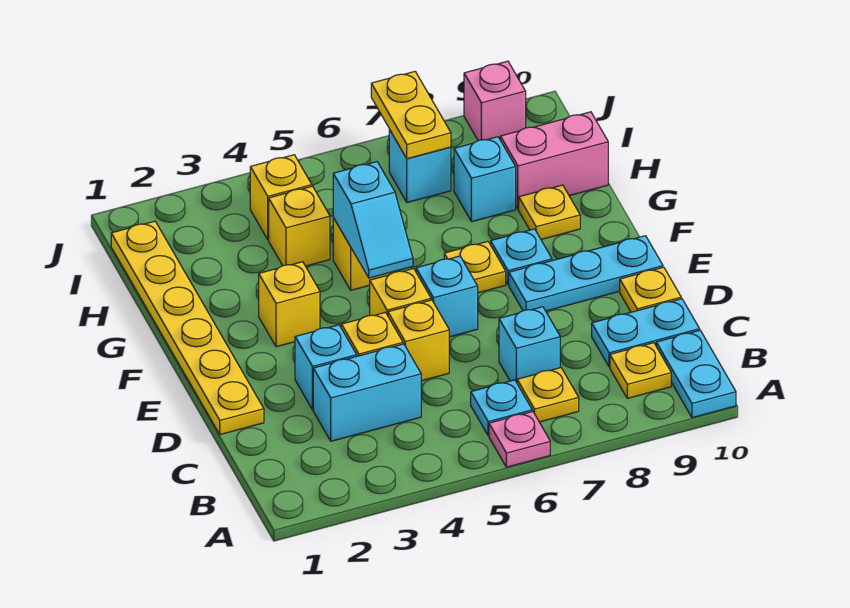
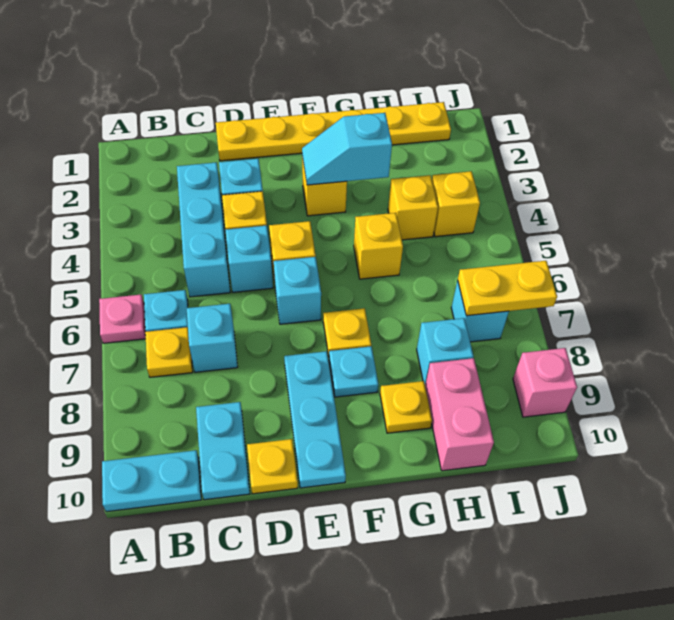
yellow plate B9 level 1 -> none
cyan brick C3:C4 level 1 -> cyan brick C3:C5 level 1
yellow brick D5 level 1 -> cyan brick D5 level 1
cyan slope F5:G5 level 2 top G -> cyan slope F3:G3 level 2 top G

